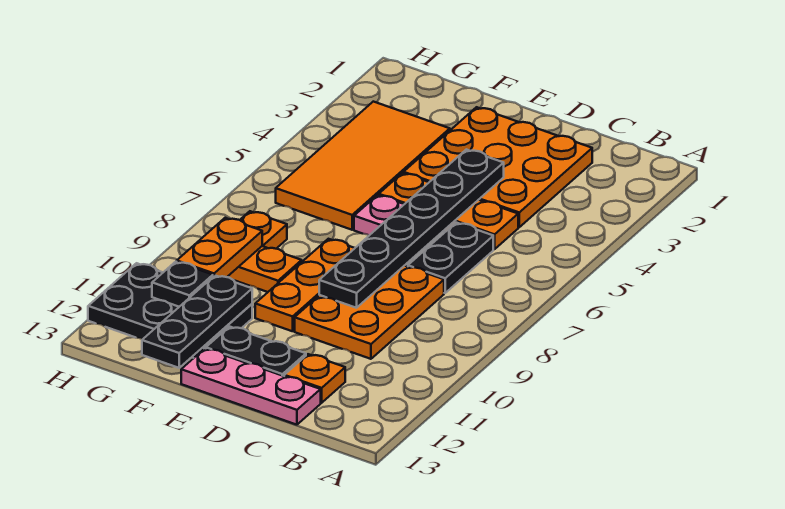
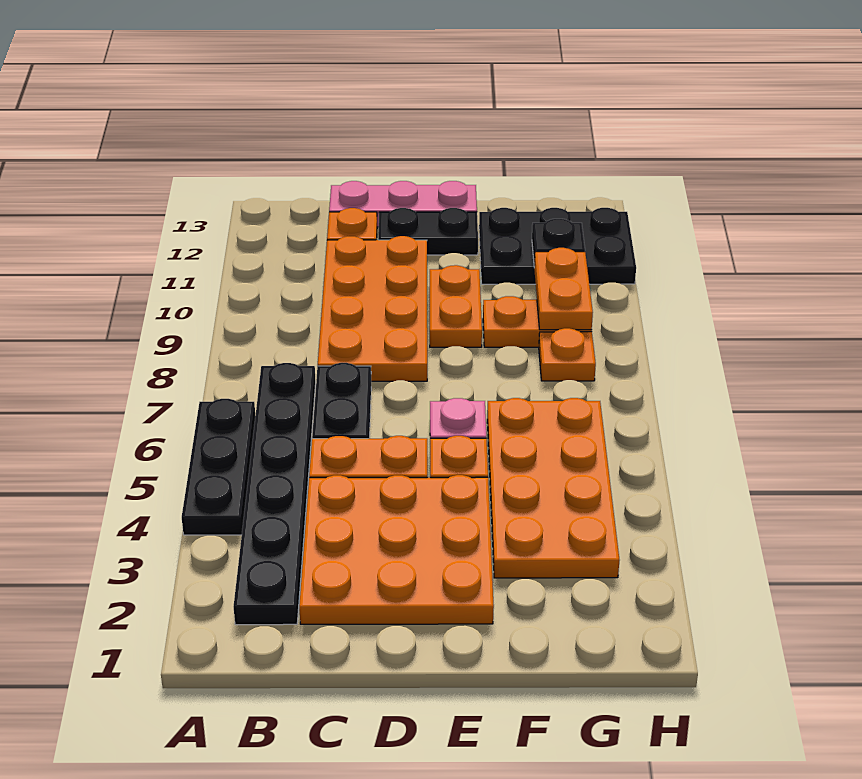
orange plate C8:D10 level 1 -> orange plate C8:D11 level 1
black plate D4:D9 level 2 -> black plate B2:B7 level 1
orange plate E8:E10 level 1 -> orange plate E9:E10 level 1
orange tile F3:G6 level 1 -> orange plate F3:G6 level 1
black plate F11:F13 level 2 -> black plate A4:A6 level 1

